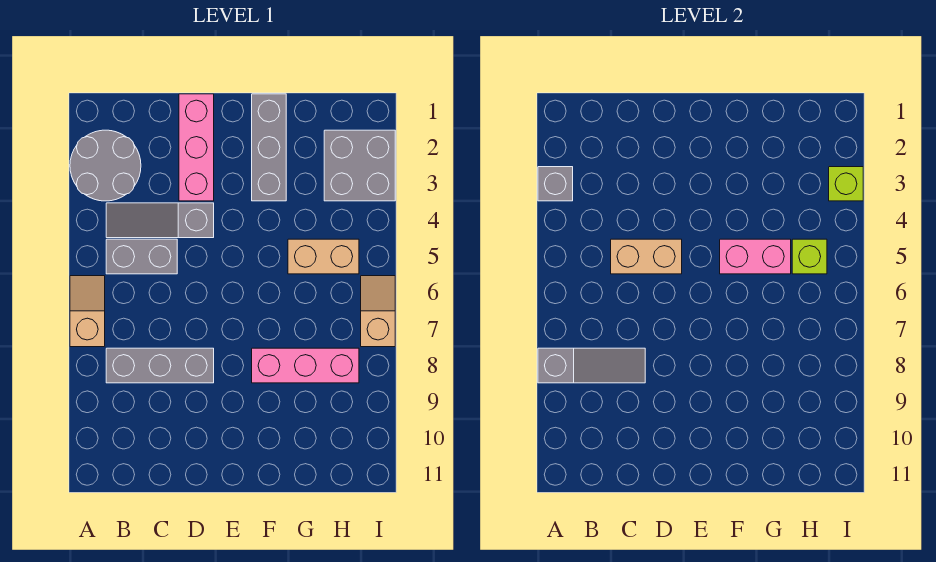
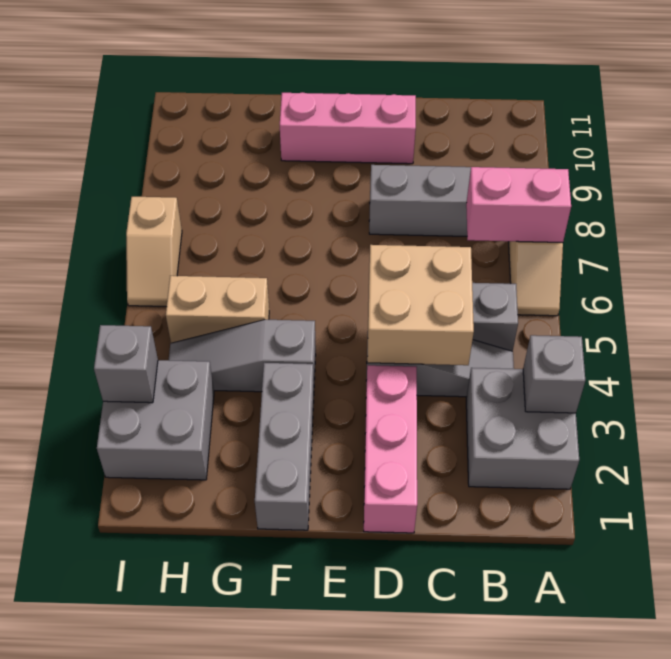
grey round brick A2:B3 level 1 -> grey brick A2:B3 level 1
grey slope A8:C8 level 2 top A -> grey slope F4:H4 level 1 top F
tan brick C5:D5 level 2 -> tan brick C4:D5 level 2
pink brick F5:G5 level 2 -> pink brick A7:B7 level 2
pink brick F8:H8 level 1 -> pink brick D10:F10 level 1
lime brick H5 level 2 -> none
lime brick I3 level 2 -> grey brick I3 level 2

